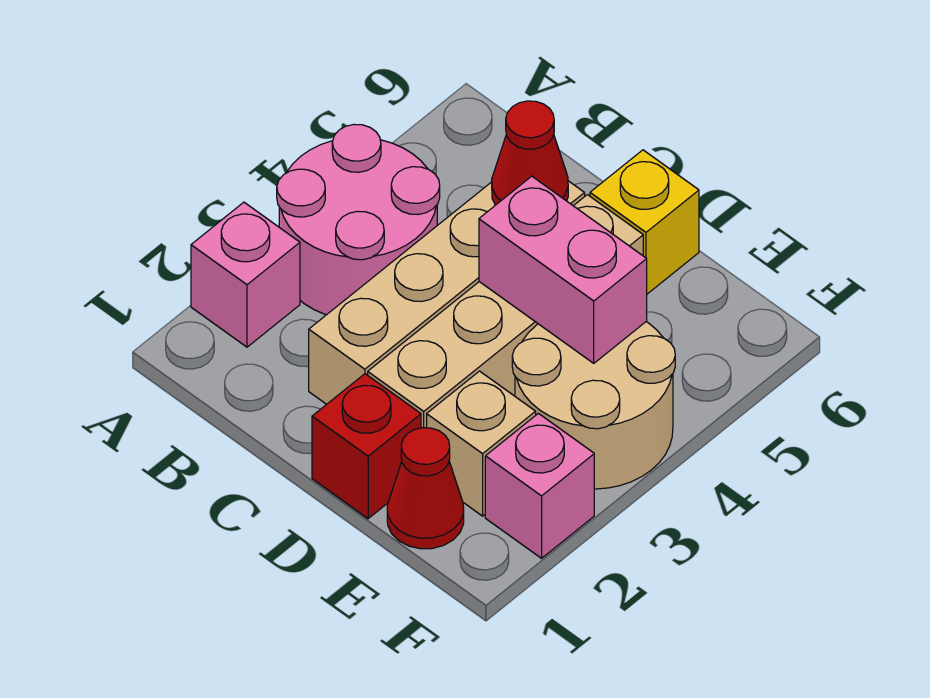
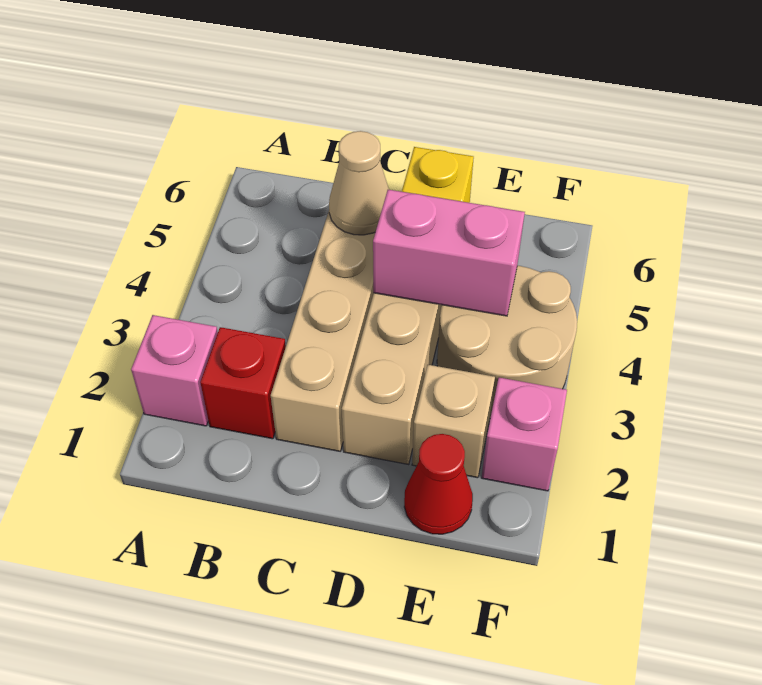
pink round brick A3:B4 level 1 -> none
red cone C5 level 2 -> tan cone C5 level 2
red brick D1 level 1 -> red brick B2 level 1

